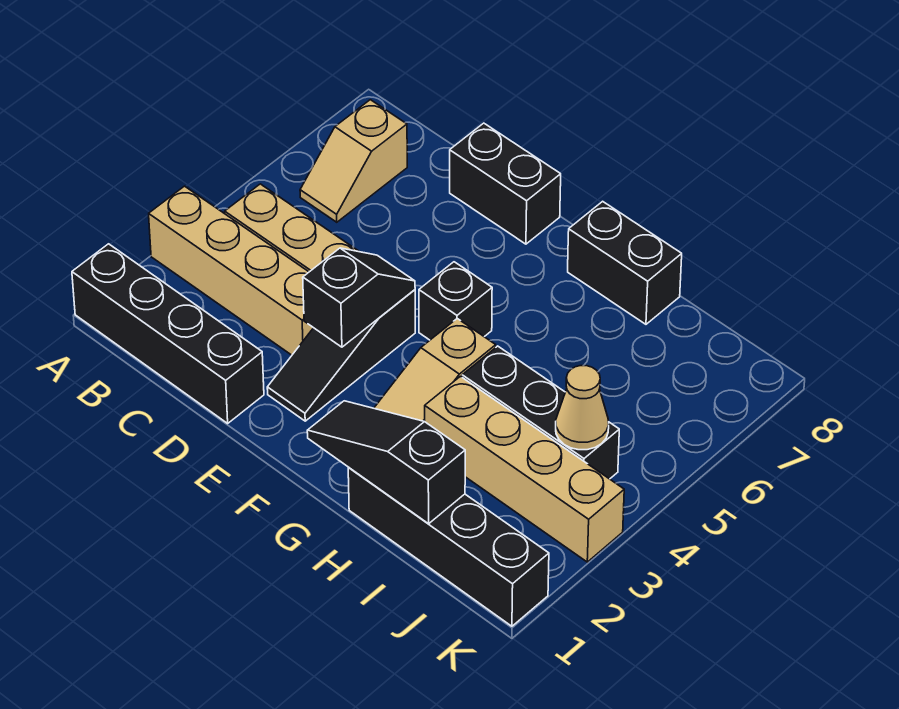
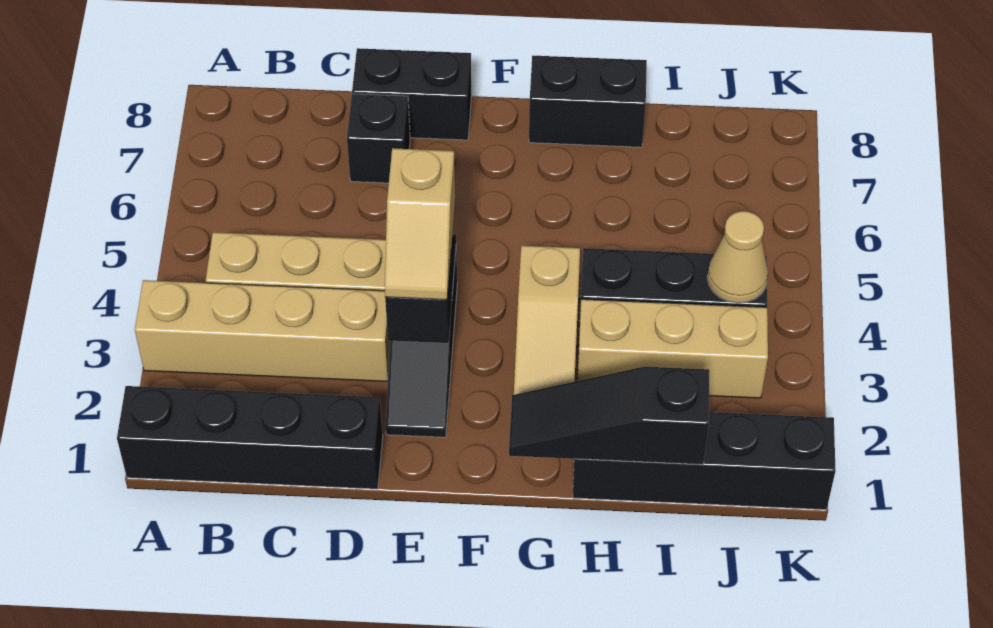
tan slope B6:B7 level 1 top 7 -> tan slope E3:E4 level 3 top 4
black brick F5 level 1 -> black brick D7 level 1
tan brick H3:K3 level 1 -> tan brick H3:J3 level 1

